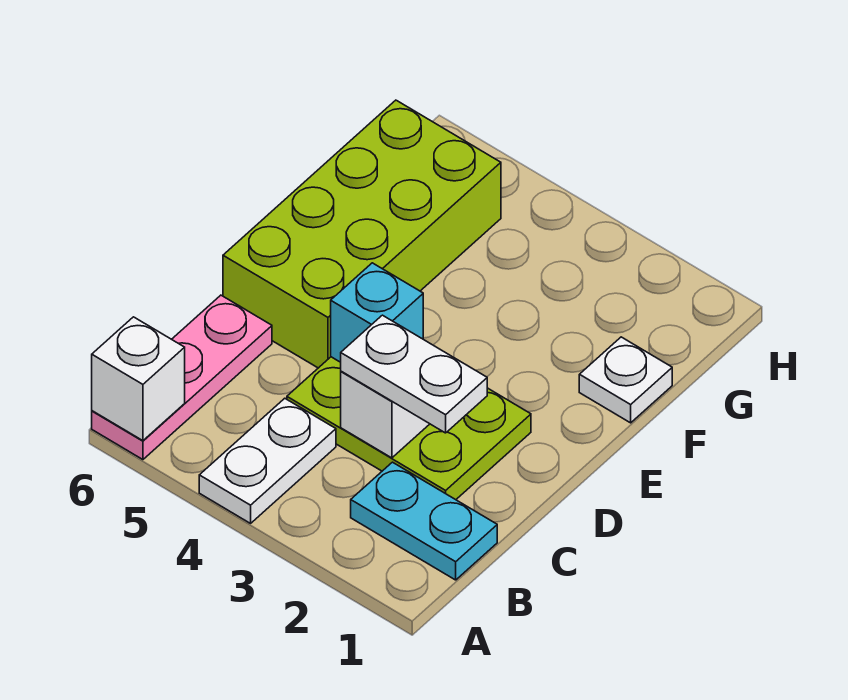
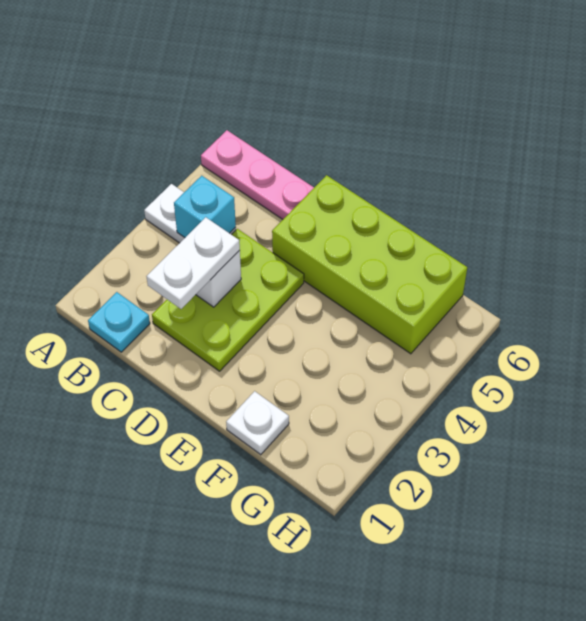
white brick A6 level 2 -> none
cyan plate B1:B2 level 1 -> cyan plate B1 level 1
cyan brick D4 level 2 -> cyan brick B4 level 2

